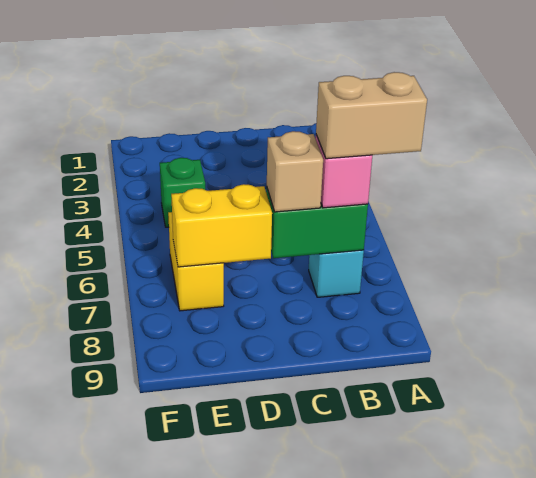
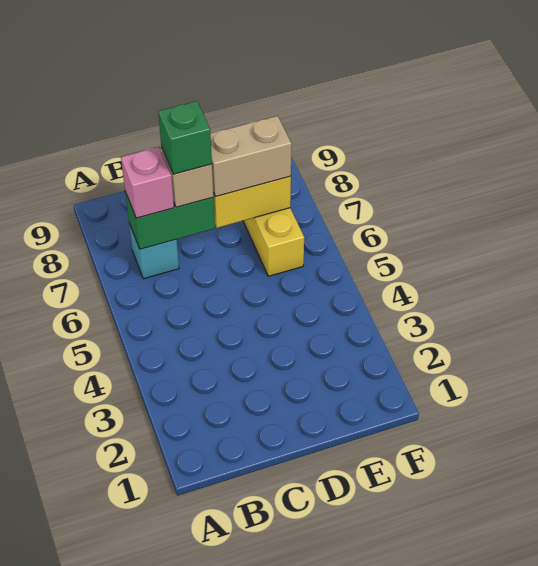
tan brick A7:B7 level 4 -> tan brick D7:E7 level 3
green brick E4 level 1 -> green brick C7 level 4

